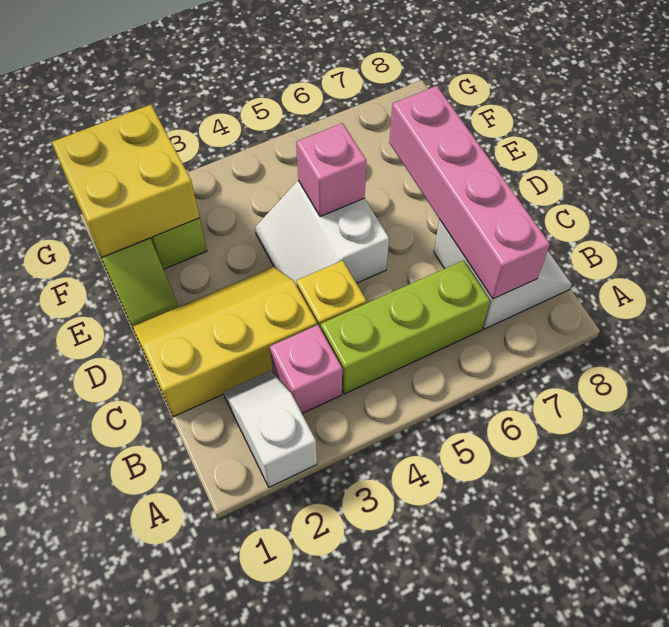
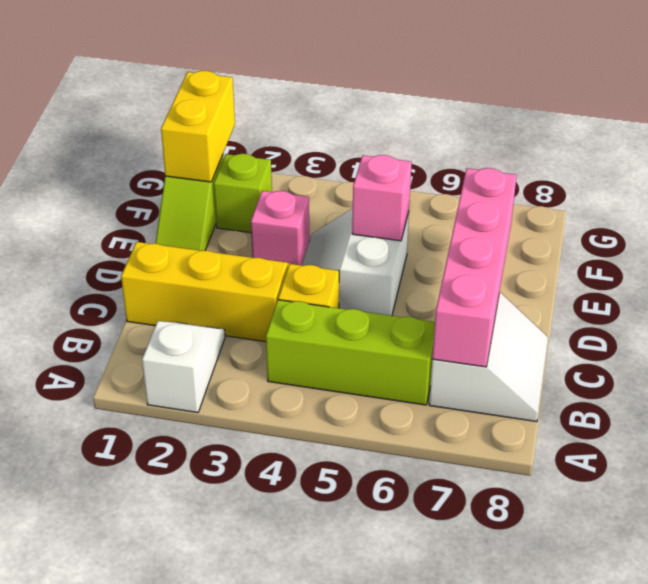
pink brick B3 level 1 -> pink brick E3 level 1
yellow brick F1:G2 level 2 -> yellow brick F1:G1 level 2

